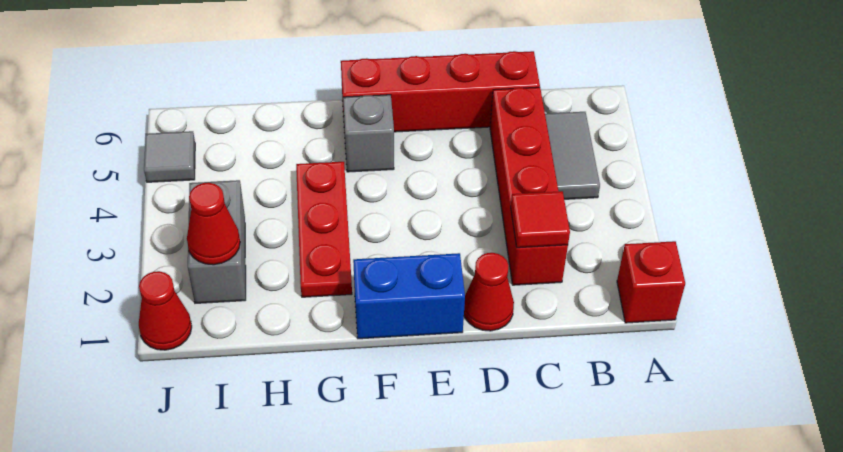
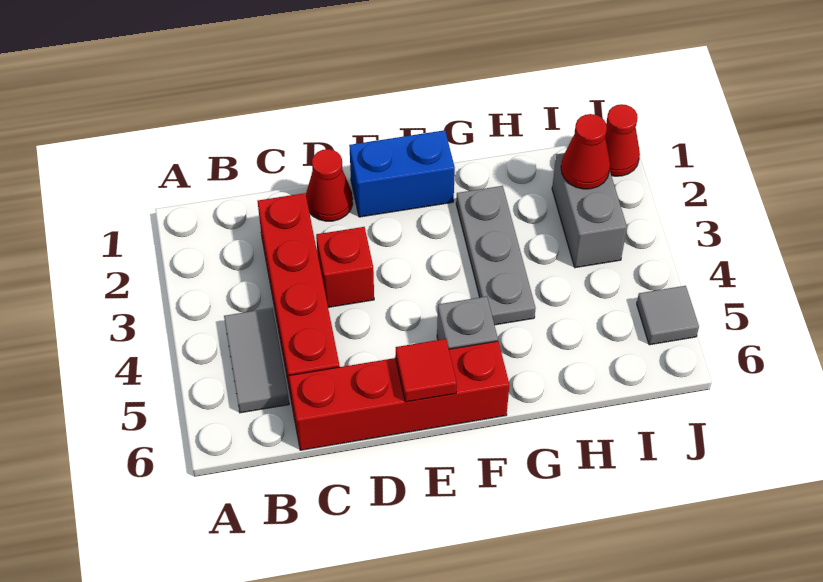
red brick A1 level 1 -> red brick D3 level 1
red tile C2 level 2 -> red tile E6 level 2
red plate G2:G4 level 1 -> grey plate G2:G4 level 1

